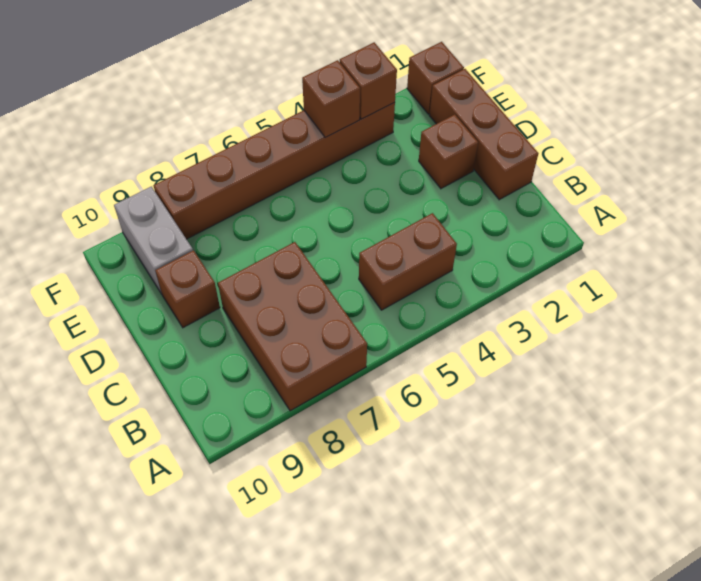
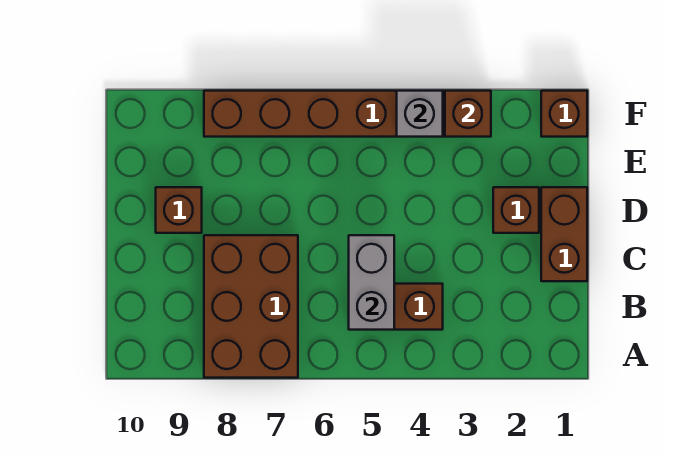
brown brick C1:E1 level 1 -> brown brick C1:D1 level 1
grey brick E9:F9 level 1 -> grey brick B5:C5 level 2
brown brick F4 level 2 -> grey brick F4 level 2

